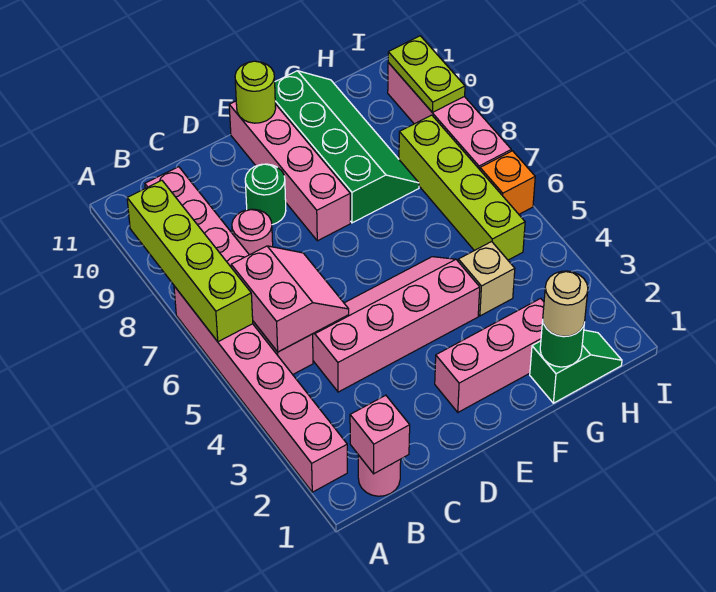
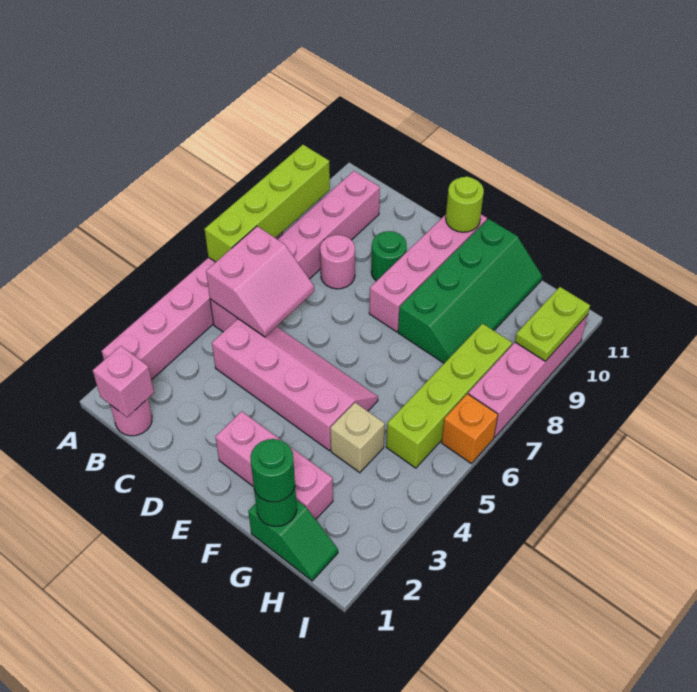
tan round brick G1 level 3 -> green round brick G1 level 3

